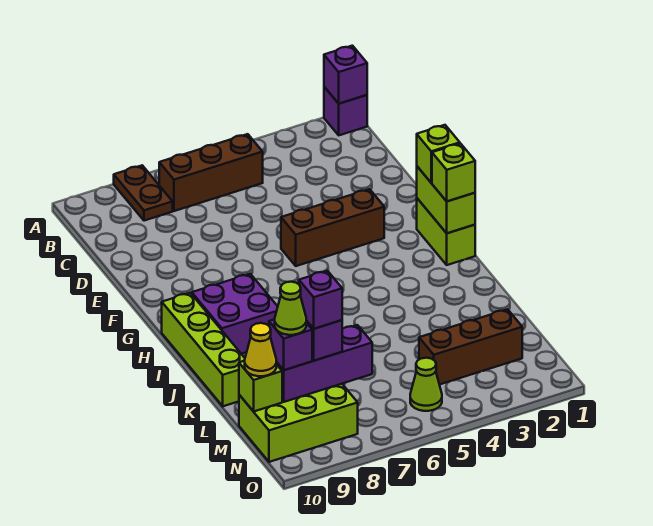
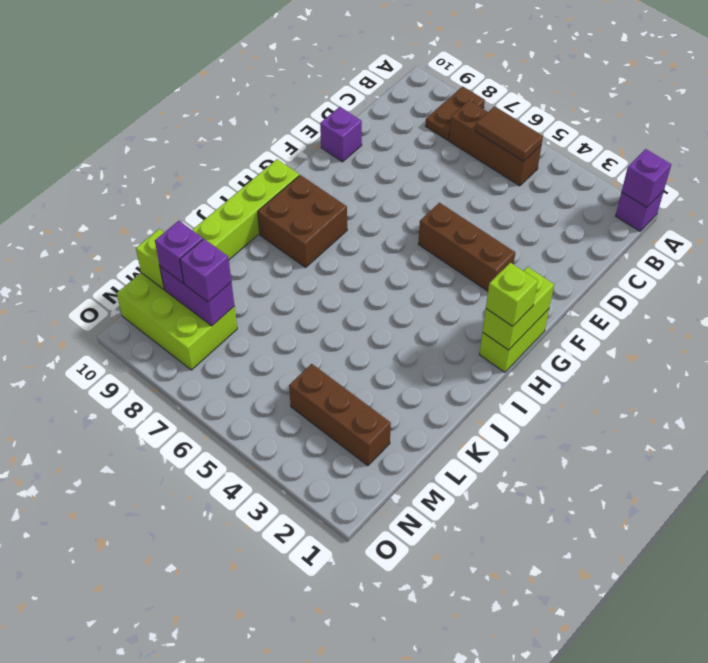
none -> brown tile B5:B6 level 2
lime brick G1 level 3 -> none
purple brick H8:I9 level 1 -> brown brick H8:I9 level 1
purple brick M7:M9 level 2 -> purple brick M8:M9 level 2
purple brick M8 level 4 -> purple brick E10 level 1
lime cone M9 level 4 -> none
yellow cone M10 level 3 -> none
lime cone N5 level 1 -> none

